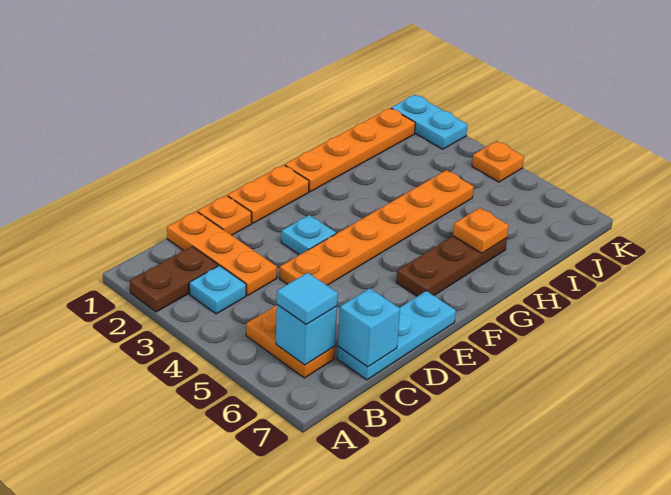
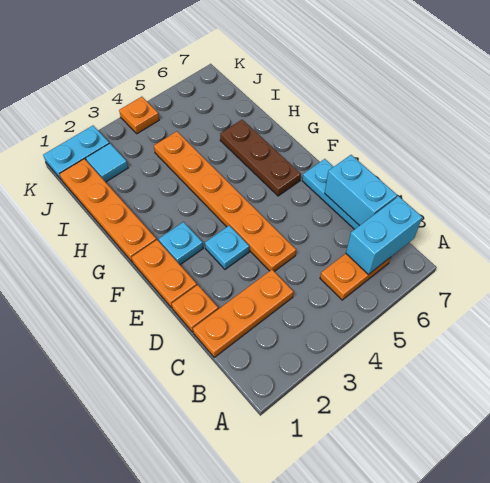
brown plate A2:B2 level 1 -> none
cyan plate B3 level 1 -> cyan plate F2 level 1
cyan brick B6 level 2 -> cyan brick B6:B7 level 2
cyan tile B6 level 3 -> cyan tile J2 level 1
cyan brick C7 level 2 -> cyan brick C7:D7 level 2
orange plate H6 level 2 -> none

